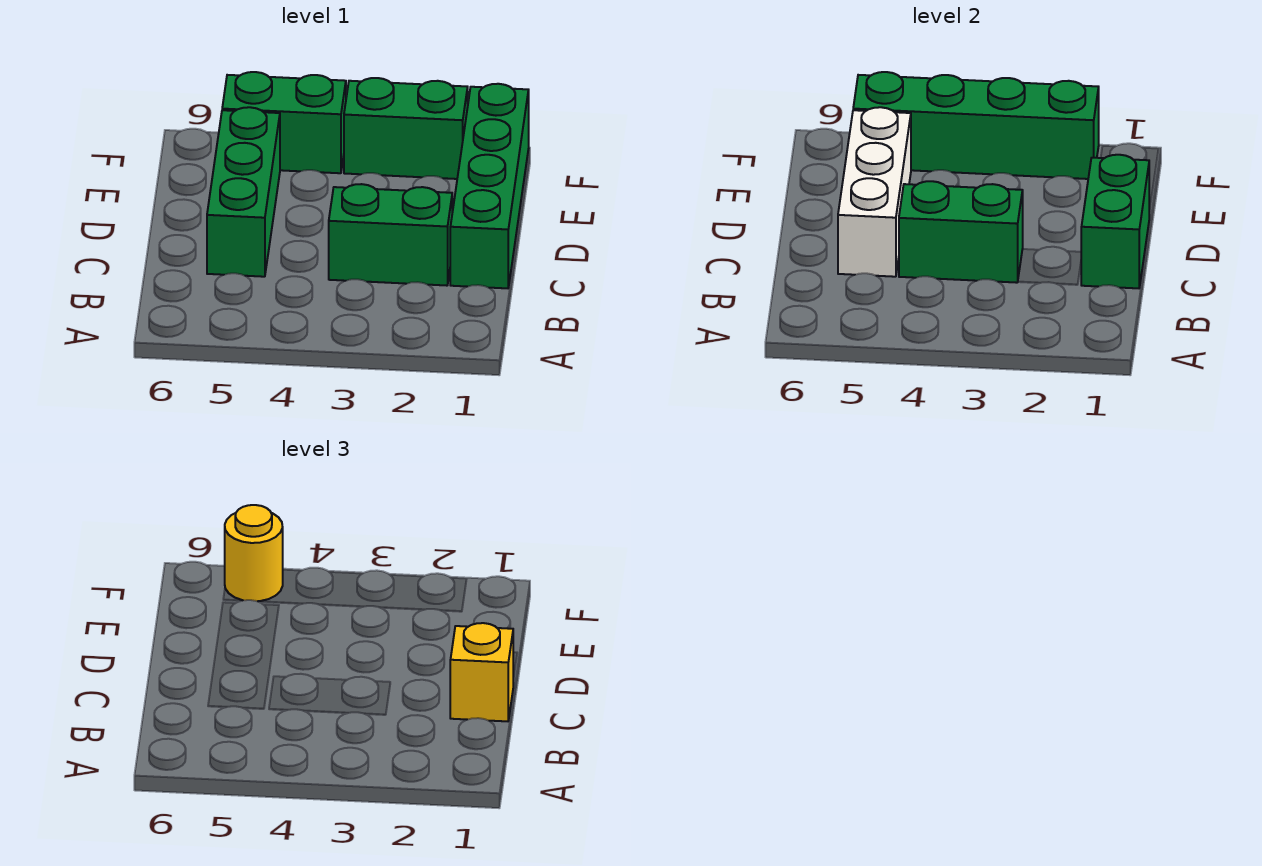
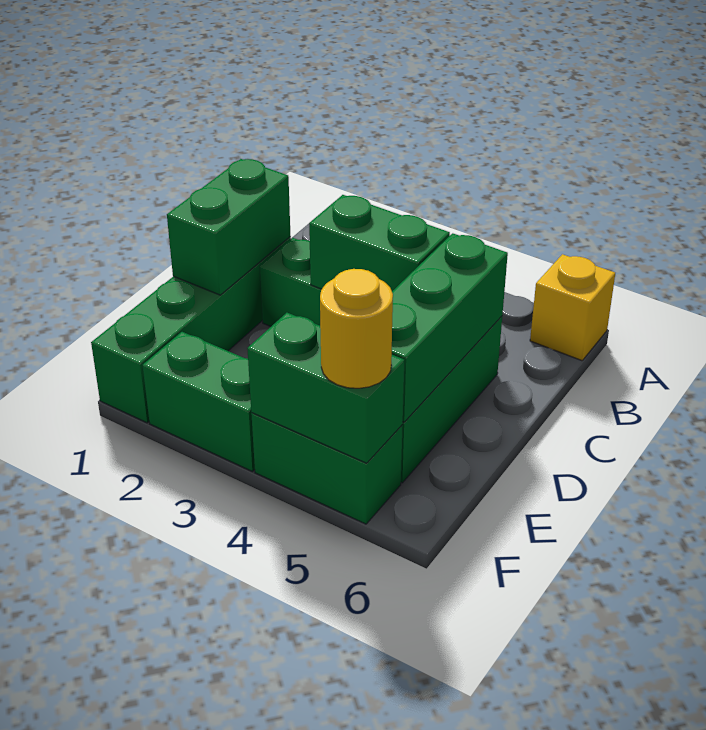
yellow brick C1 level 3 -> yellow brick A6 level 1
white brick C5:E5 level 2 -> green brick C5:E5 level 2
green brick F2:F5 level 2 -> green brick F4:F5 level 2

